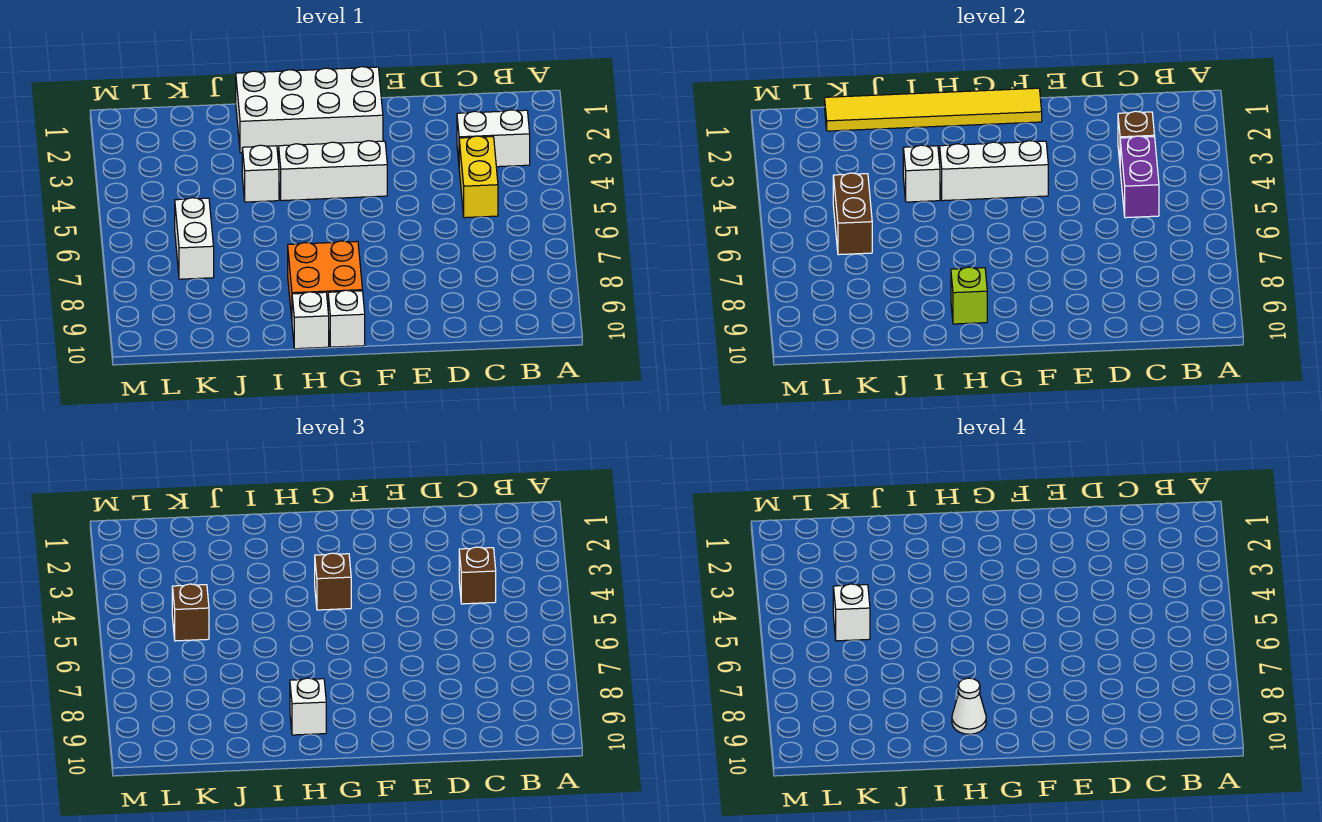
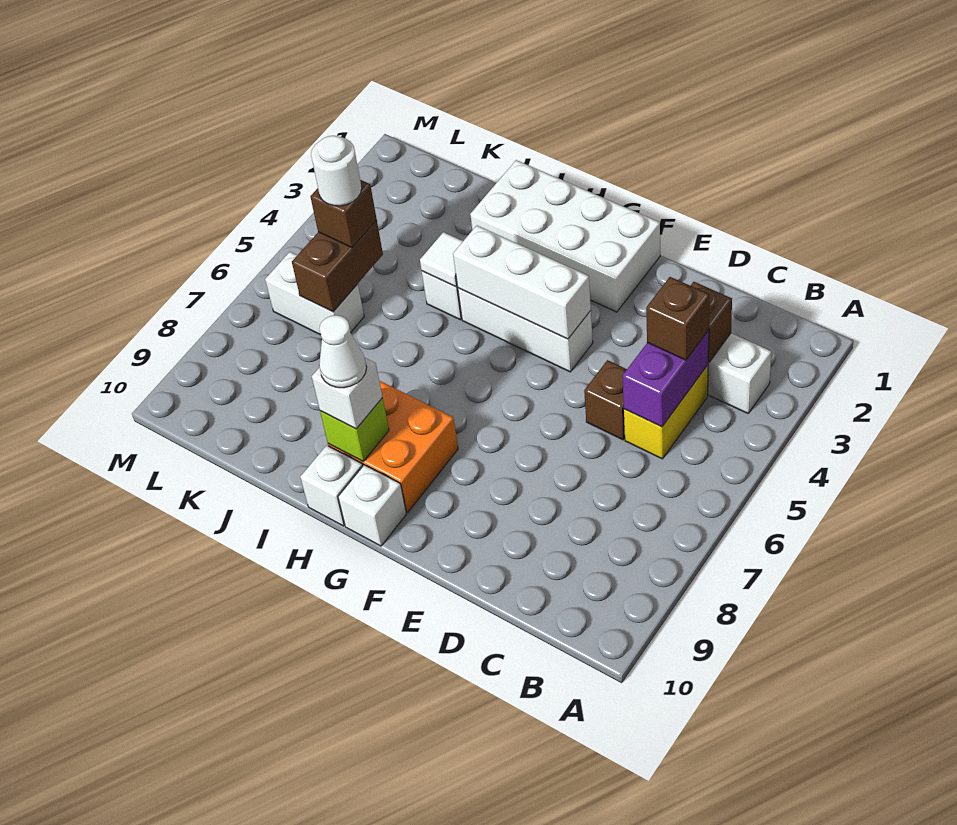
yellow tile F1:K1 level 2 -> none
brown brick G4 level 3 -> brown brick D5 level 1
white brick I4 level 2 -> white tile I4 level 2
white brick K5 level 4 -> white round brick K5 level 4
white brick K6:K7 level 1 -> white brick K6:L6 level 1

